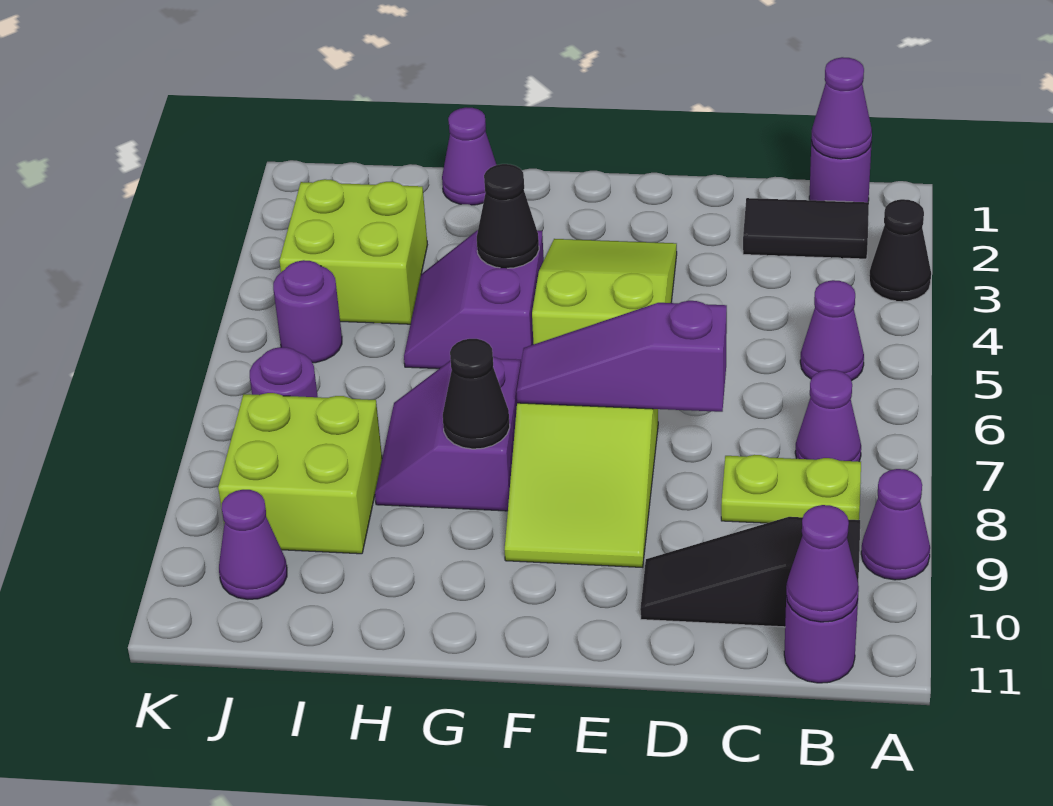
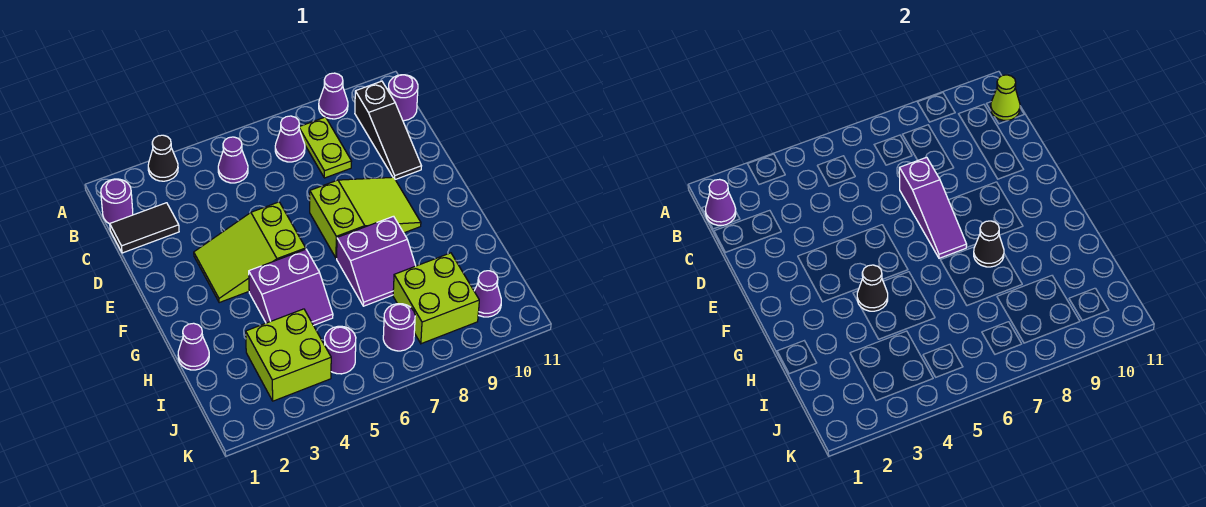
black tile B2:C2 level 1 -> black tile C1:C2 level 1
purple cone B11 level 2 -> lime cone B11 level 2

